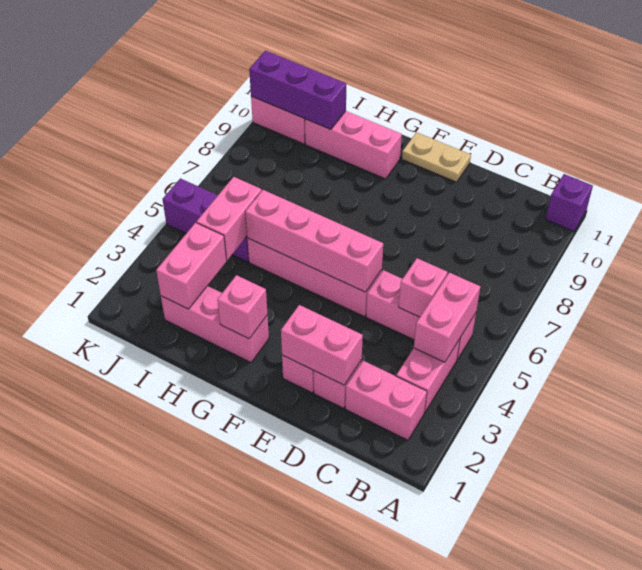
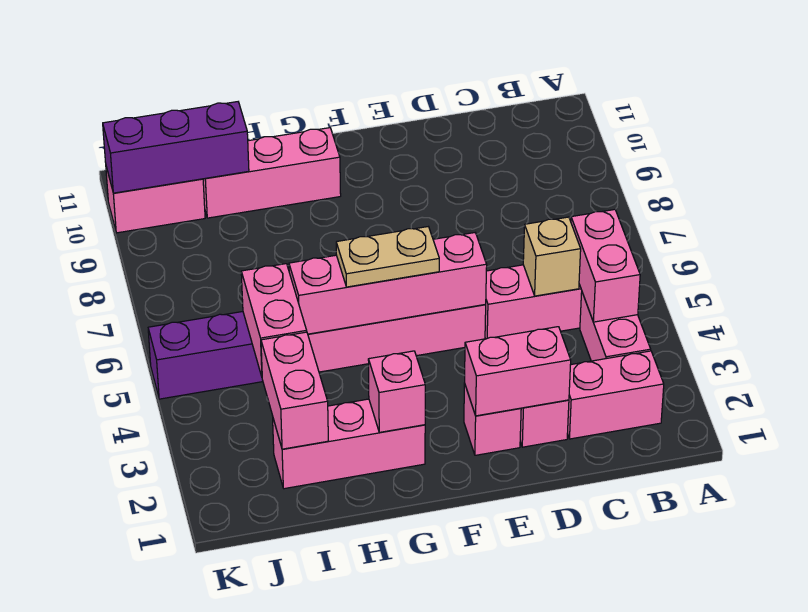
purple brick A11 level 1 -> none
pink brick C5 level 2 -> tan brick C5 level 2
tan plate E11:F11 level 1 -> tan plate F5:G5 level 3

